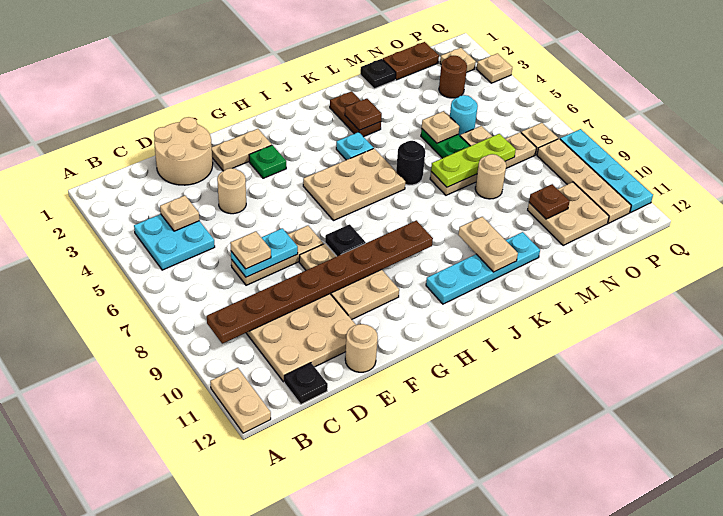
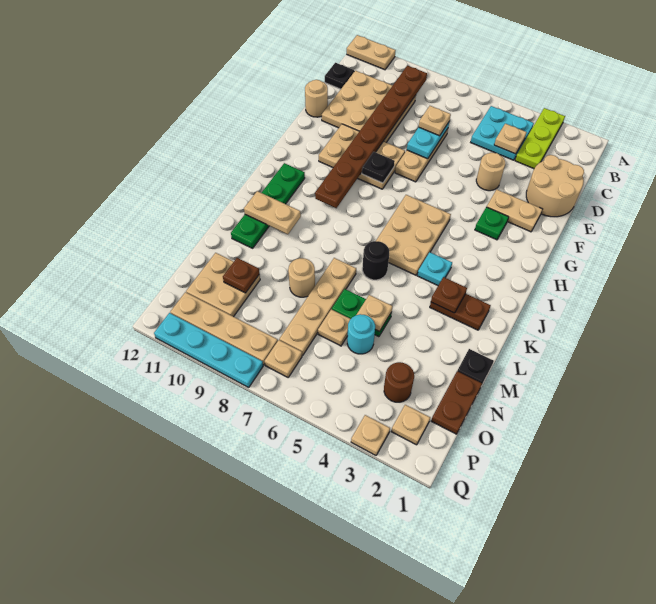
tan plate F2:G2 level 1 -> tan plate F2:F3 level 1
cyan plate I11:L11 level 1 -> green plate I11:L11 level 1
lime plate L7:N7 level 2 -> lime plate A3:C3 level 1

